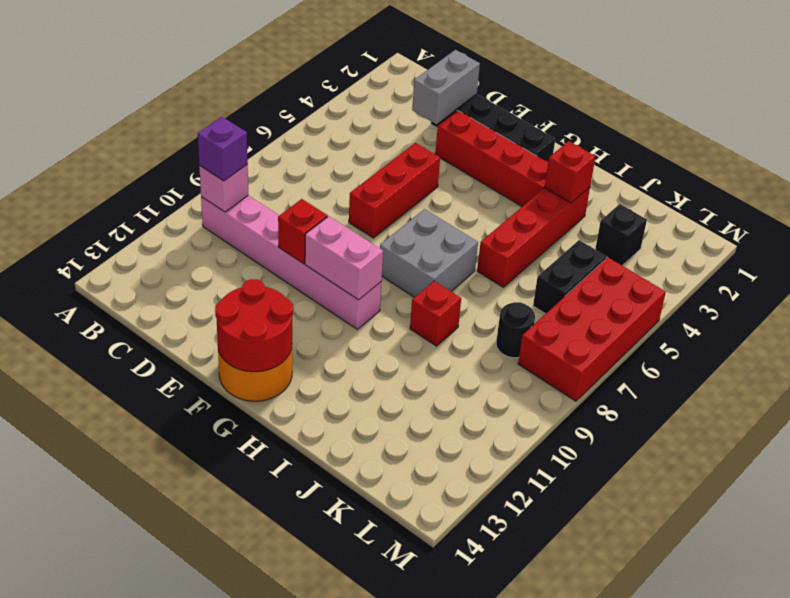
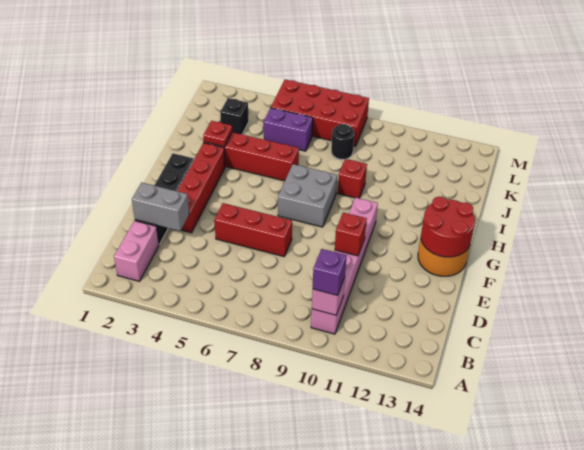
pink brick F10:G10 level 2 -> pink brick B2:C2 level 1
red brick I3 level 2 -> red plate I3 level 2
black brick K5:K6 level 1 -> purple brick K5:K6 level 1

